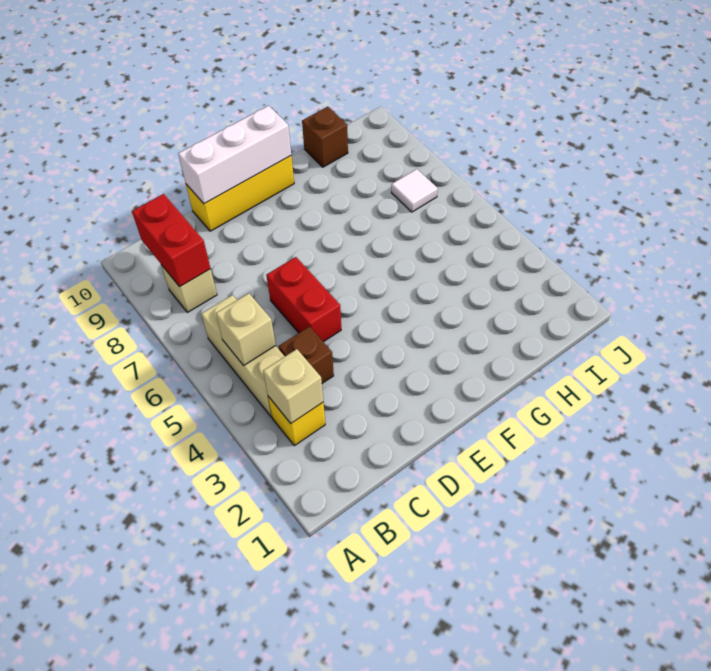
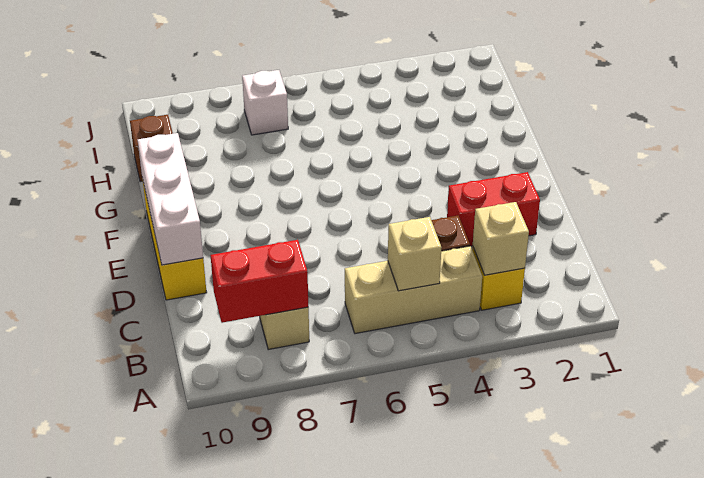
red brick D5:D6 level 1 -> red brick D2:D3 level 1
white tile I7 level 1 -> white brick I7 level 1

